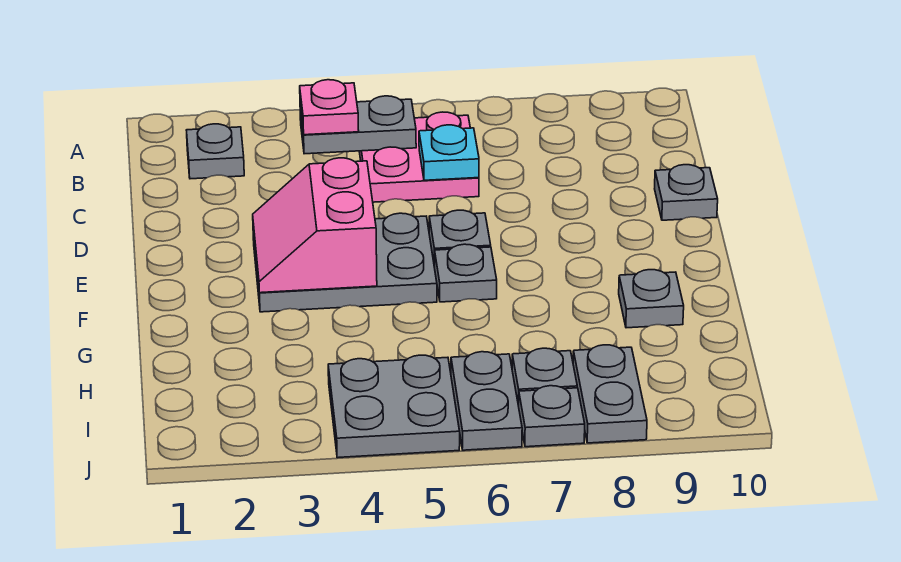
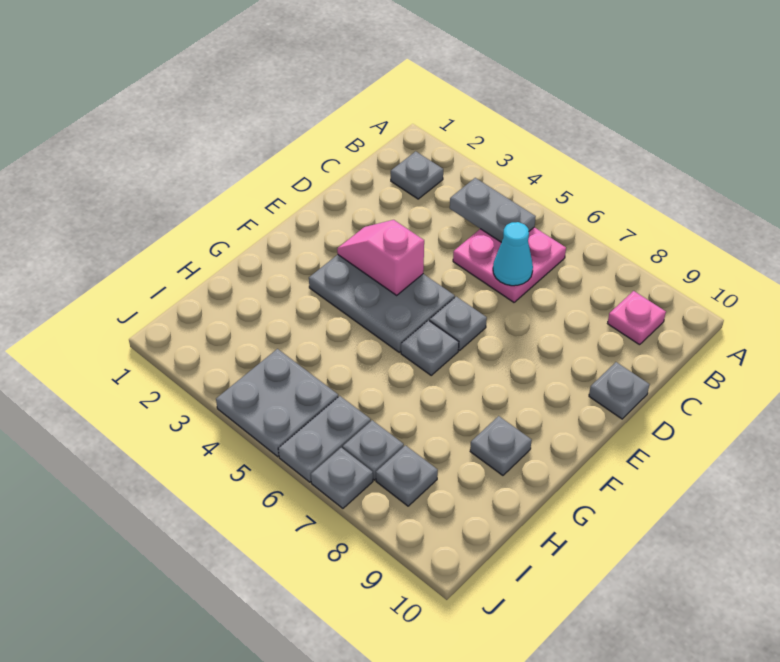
pink plate B4 level 3 -> pink plate B9 level 1
cyan plate C6 level 2 -> cyan cone C6 level 2
pink slope E3:F4 level 2 top 4 -> pink slope E3:E4 level 2 top 4
grey plate I8:J8 level 1 -> grey plate I8 level 1

